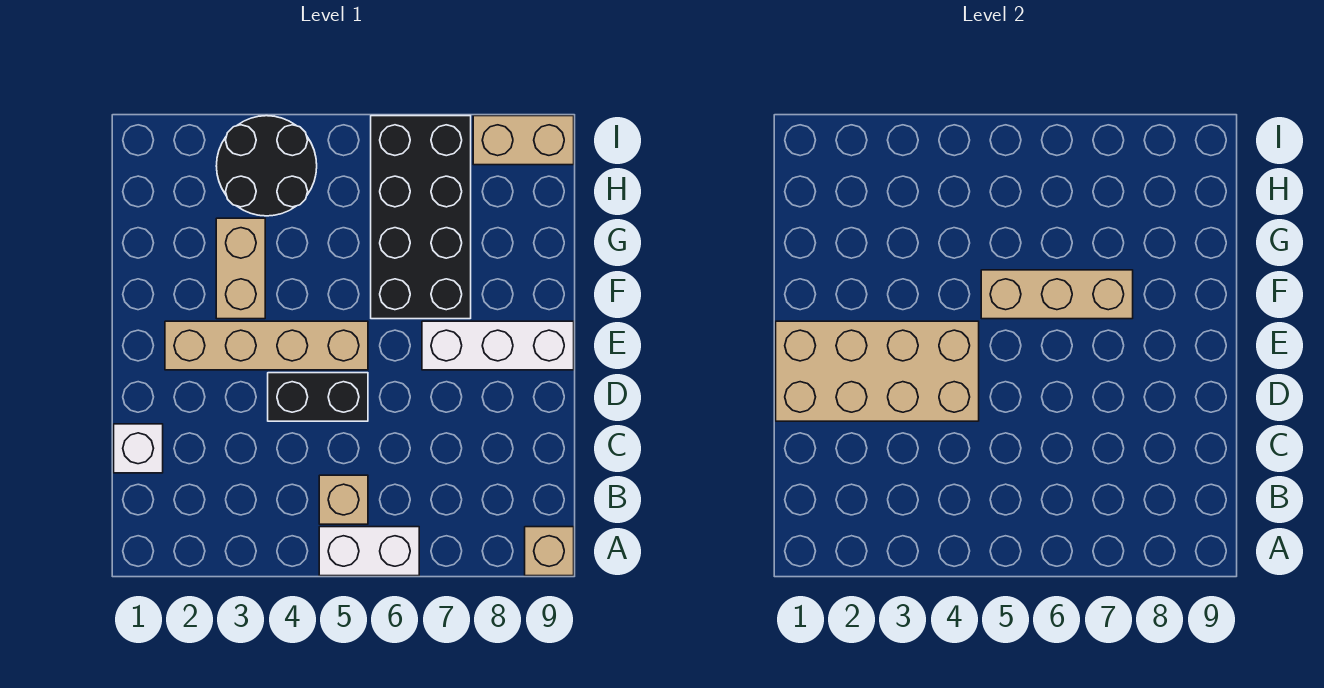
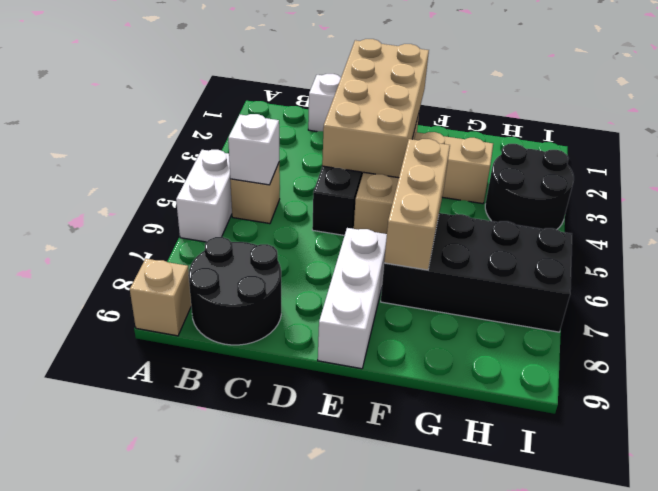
none -> white brick B5 level 2
none -> black round brick B8:C9 level 1
tan brick I8:I9 level 1 -> none

